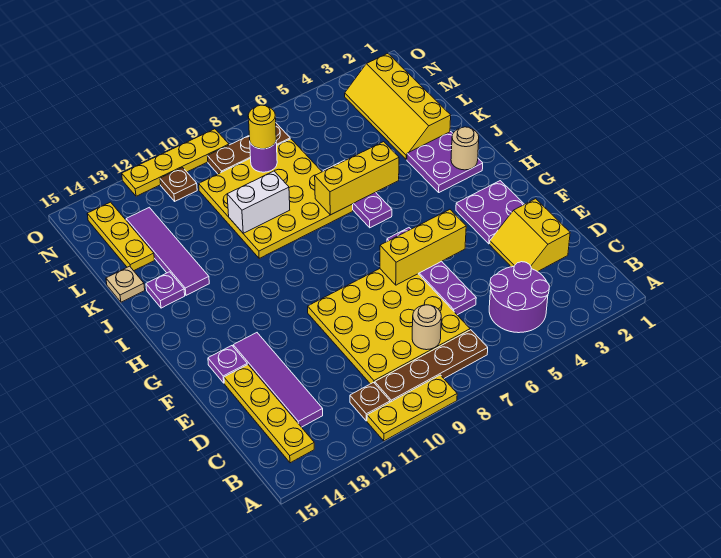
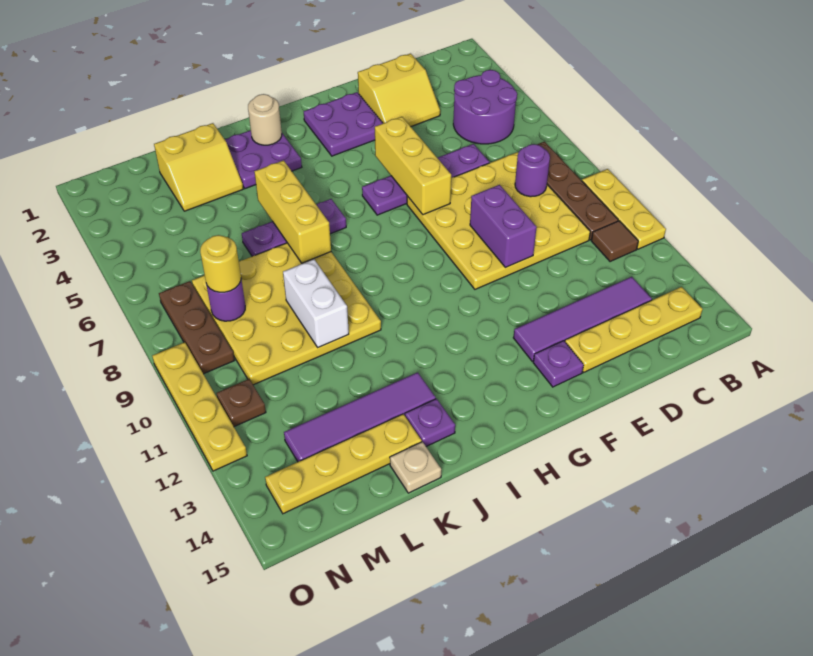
brown plate B11 level 1 -> brown tile B11 level 1
tan round brick C8 level 2 -> purple round brick C8 level 2
none -> purple brick E9:E10 level 2
yellow slope K2:N3 level 1 top 2 -> yellow slope K2:L3 level 1 top 2
yellow plate L14:N14 level 1 -> yellow plate K14:N14 level 1

